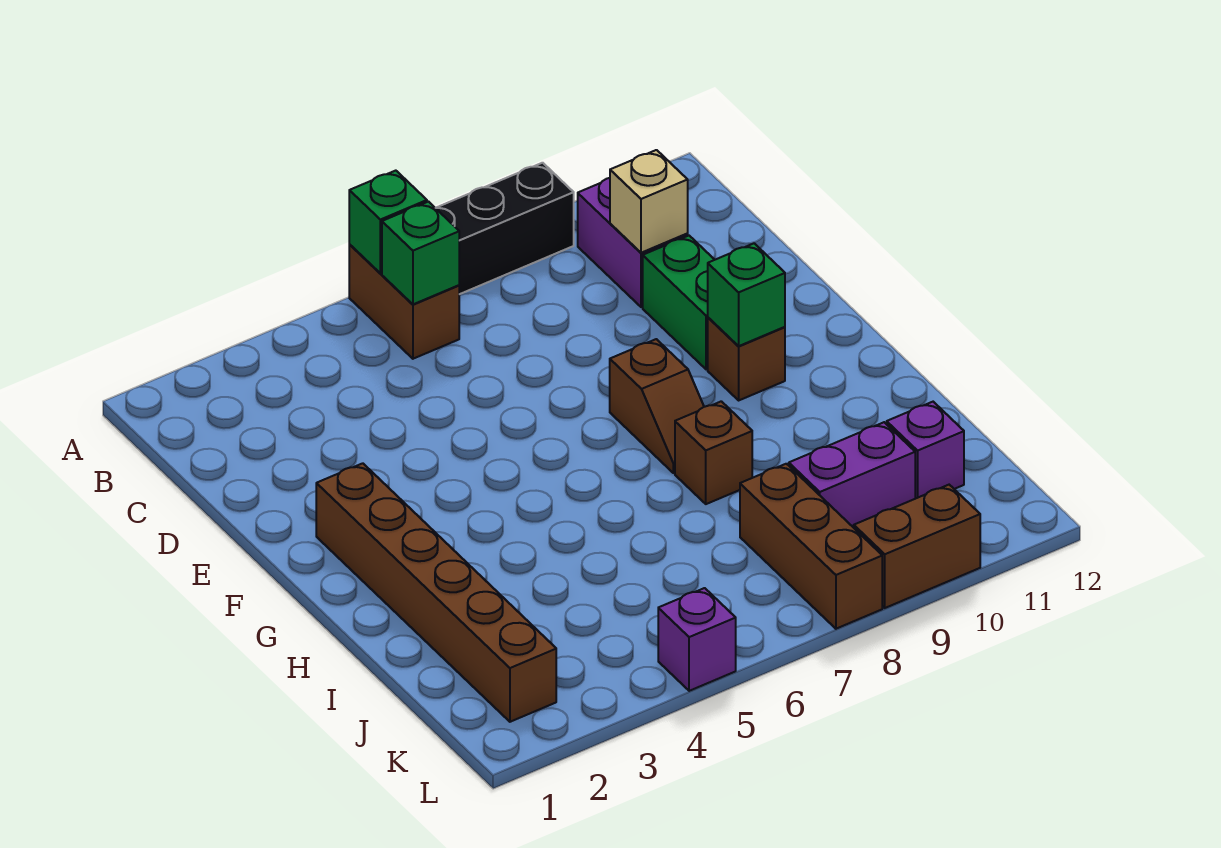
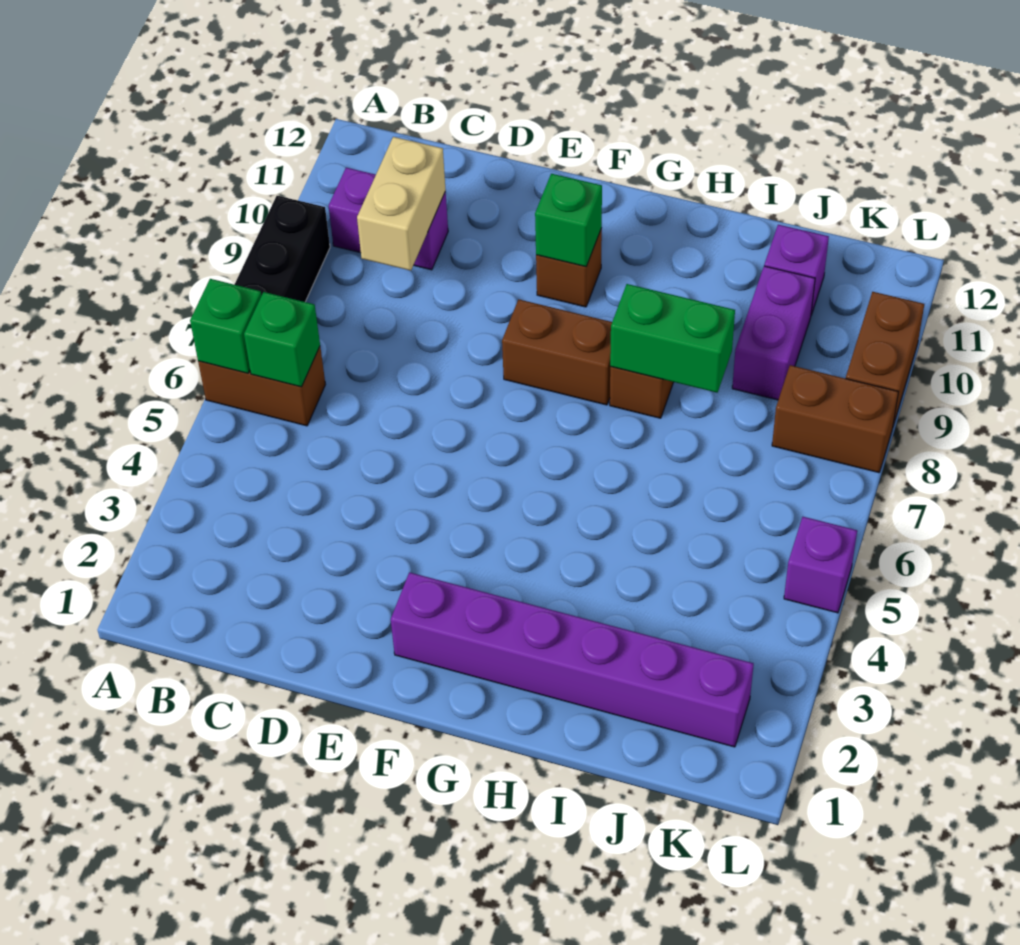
tan brick C10 level 2 -> tan brick C9:C10 level 2
green brick D10:E10 level 1 -> green brick H8:I8 level 2
brown brick F2:K2 level 1 -> purple brick F2:K2 level 1
brown slope F8:G8 level 1 top F -> brown brick F8:G8 level 1
brown brick J8:L8 level 1 -> brown brick K8:L8 level 1

